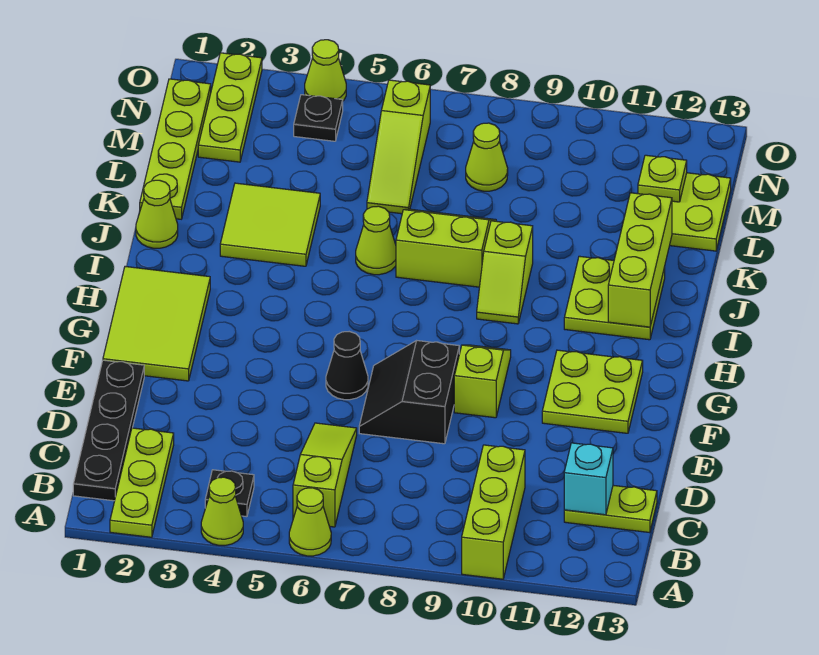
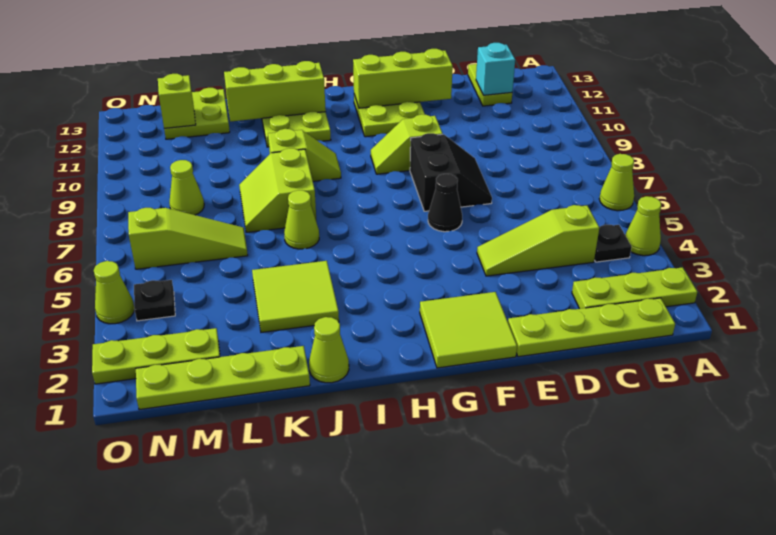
lime brick A10:C10 level 1 -> lime brick E12:G12 level 2
black plate B1:E1 level 1 -> lime plate B1:E1 level 1
lime slope B6:D6 level 1 top B -> lime slope C4:E4 level 1 top C
black slope E7:F8 level 1 top 8 -> black slope E7:F8 level 1 top F
lime tile F1:H2 level 1 -> lime tile F1:G2 level 1
lime plate M12 level 2 -> lime brick M12 level 2

